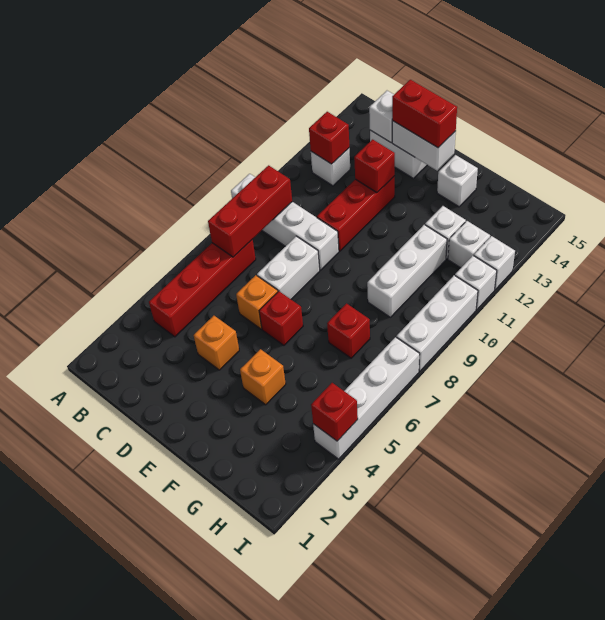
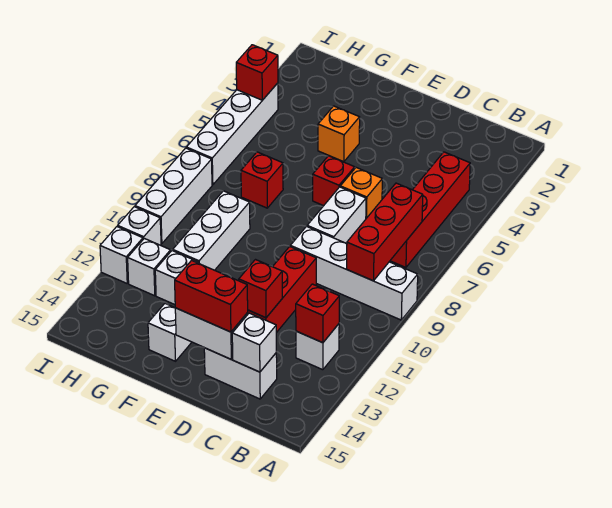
orange brick D4 level 1 -> none

